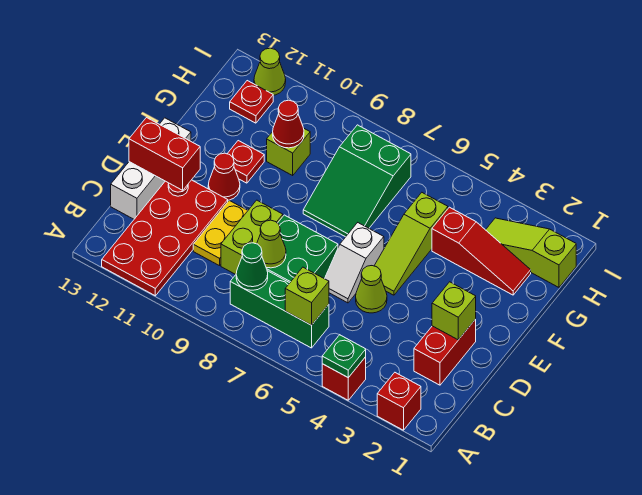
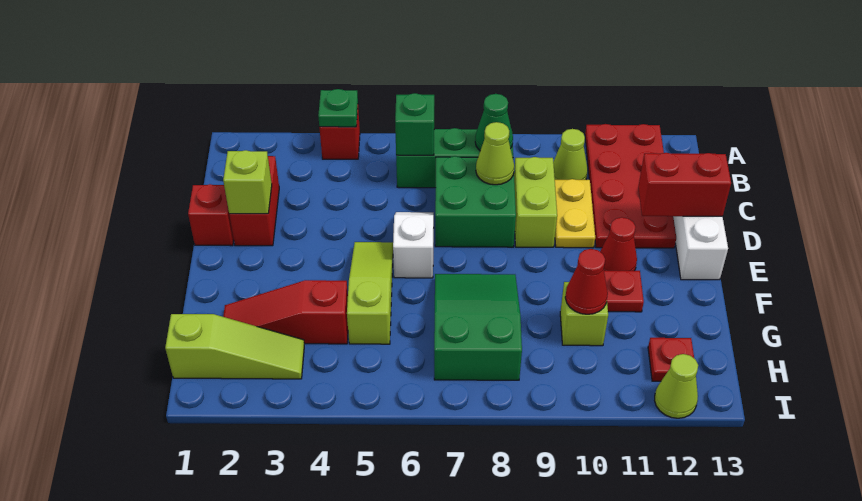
red brick A2 level 1 -> red brick D1 level 1
lime brick B6 level 2 -> green brick B6 level 2
lime cone D5 level 1 -> lime cone B10 level 1

